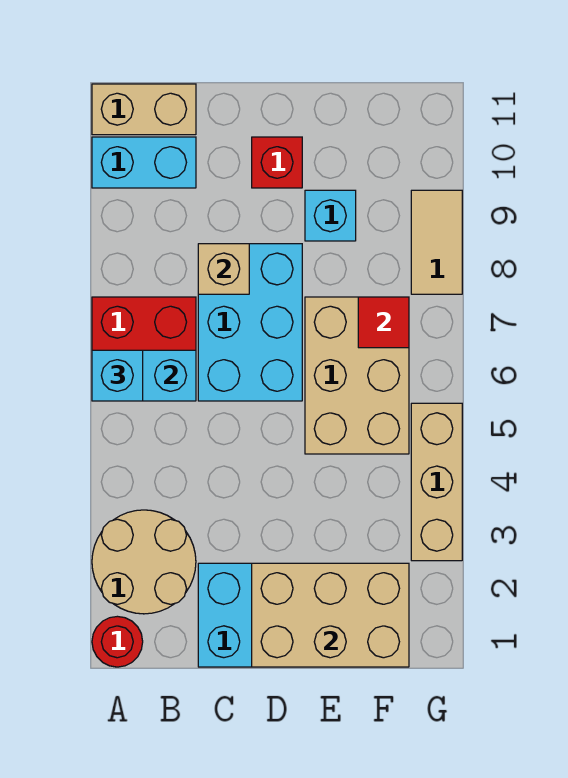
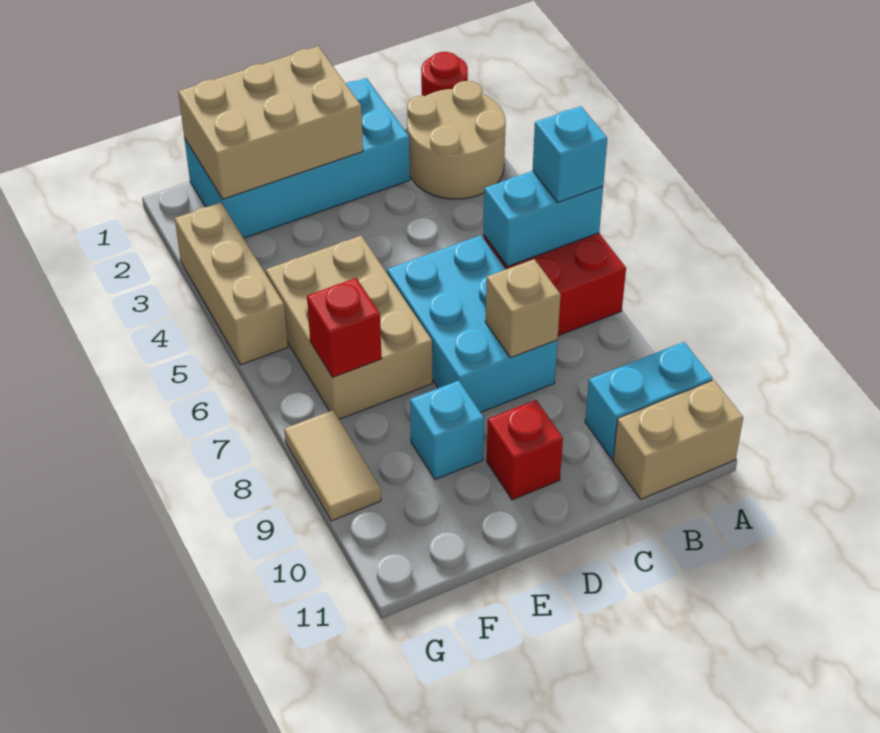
red tile F7 level 2 -> red brick F7 level 2

